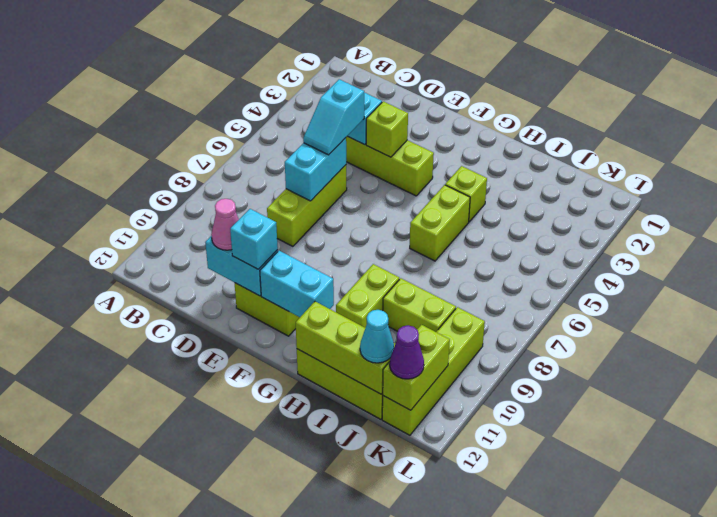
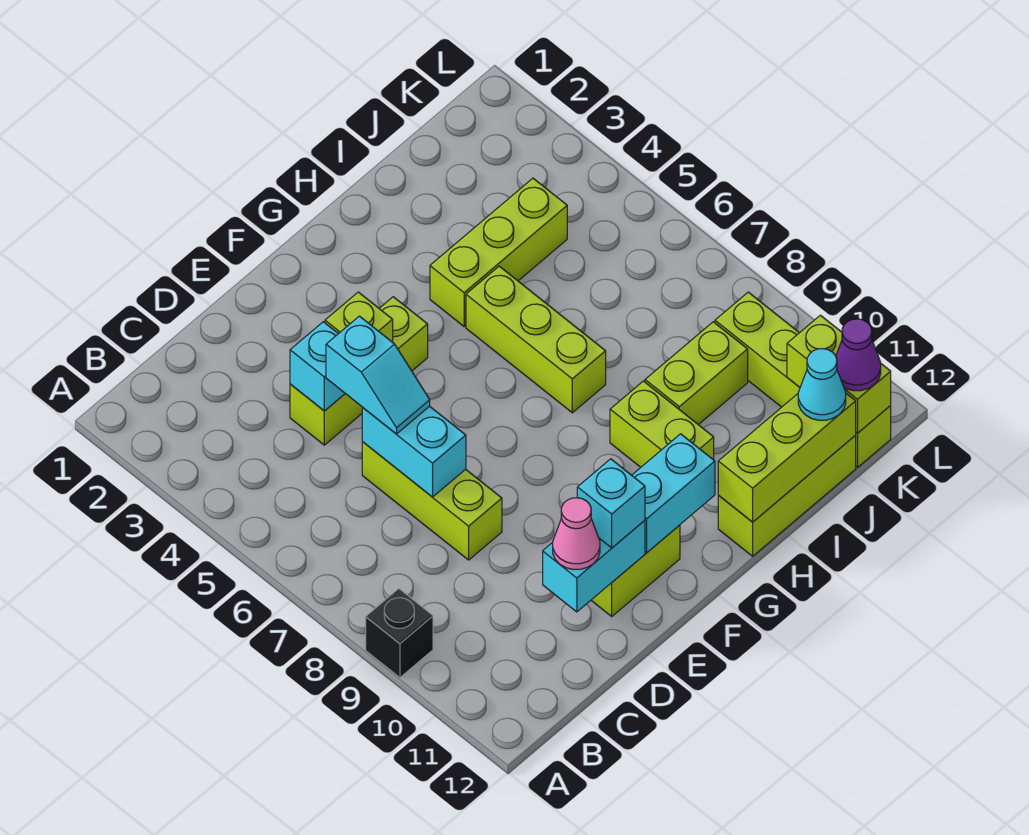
none -> black brick A9 level 1
lime brick H4 level 1 -> lime brick H4:J4 level 1
lime brick H5:H6 level 1 -> lime brick H5:H7 level 1

